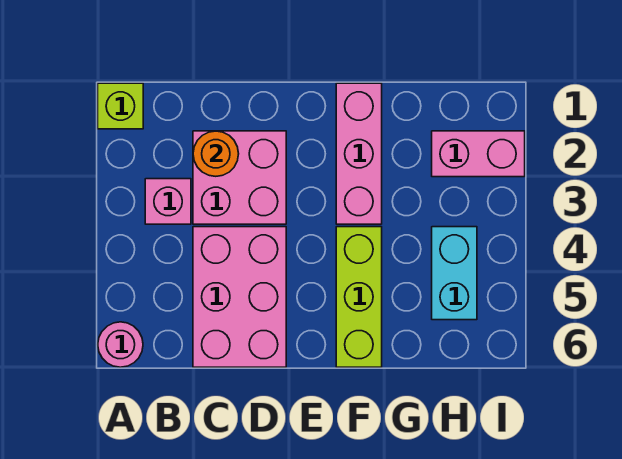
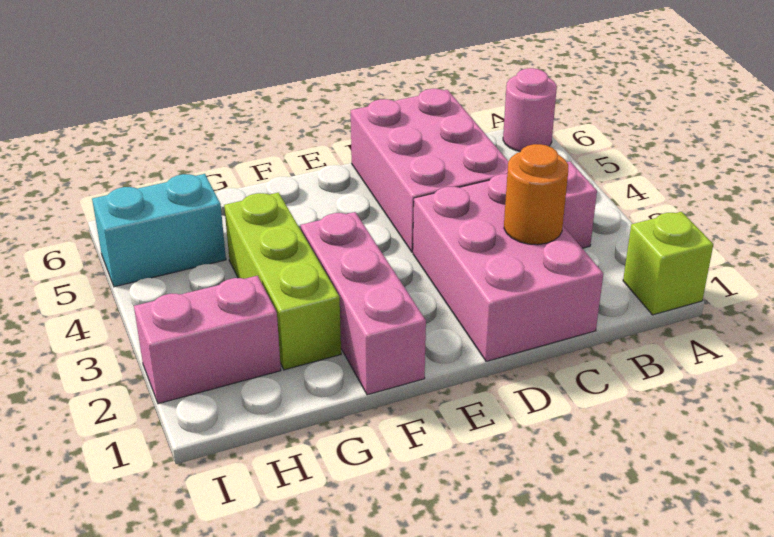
pink brick C2:D3 level 1 -> pink brick C1:D3 level 1
lime brick F4:F6 level 1 -> lime brick G2:G4 level 1
cyan brick H4:H5 level 1 -> cyan brick H5:I5 level 1

